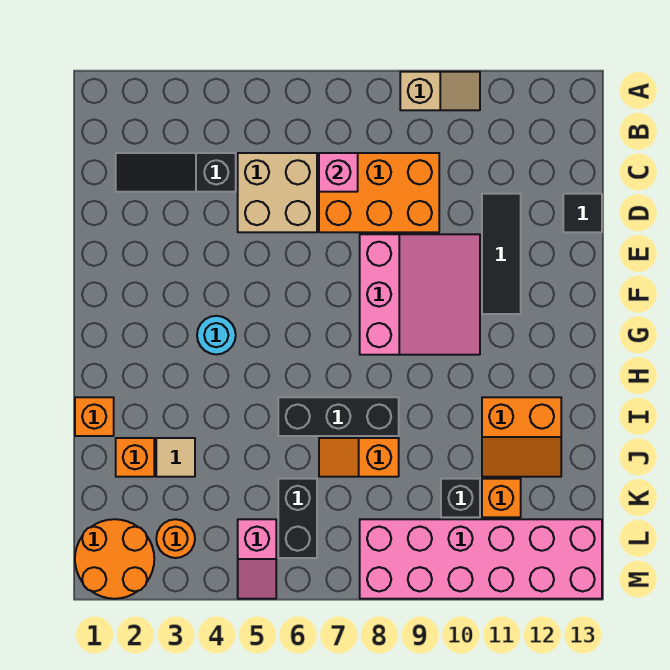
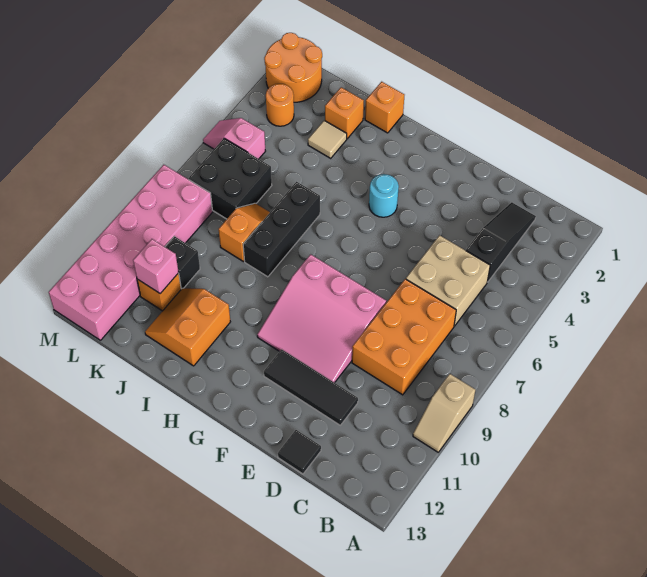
pink brick C7 level 2 -> pink brick K11 level 2
black brick K6:L6 level 1 -> black brick K6:L7 level 1

